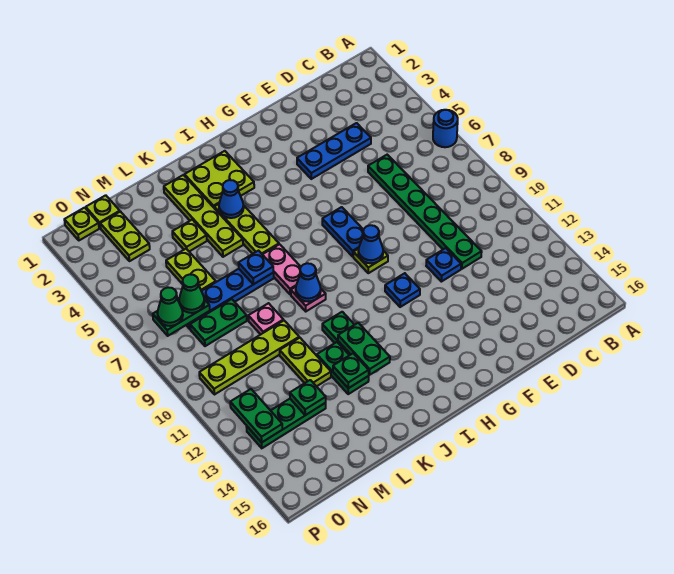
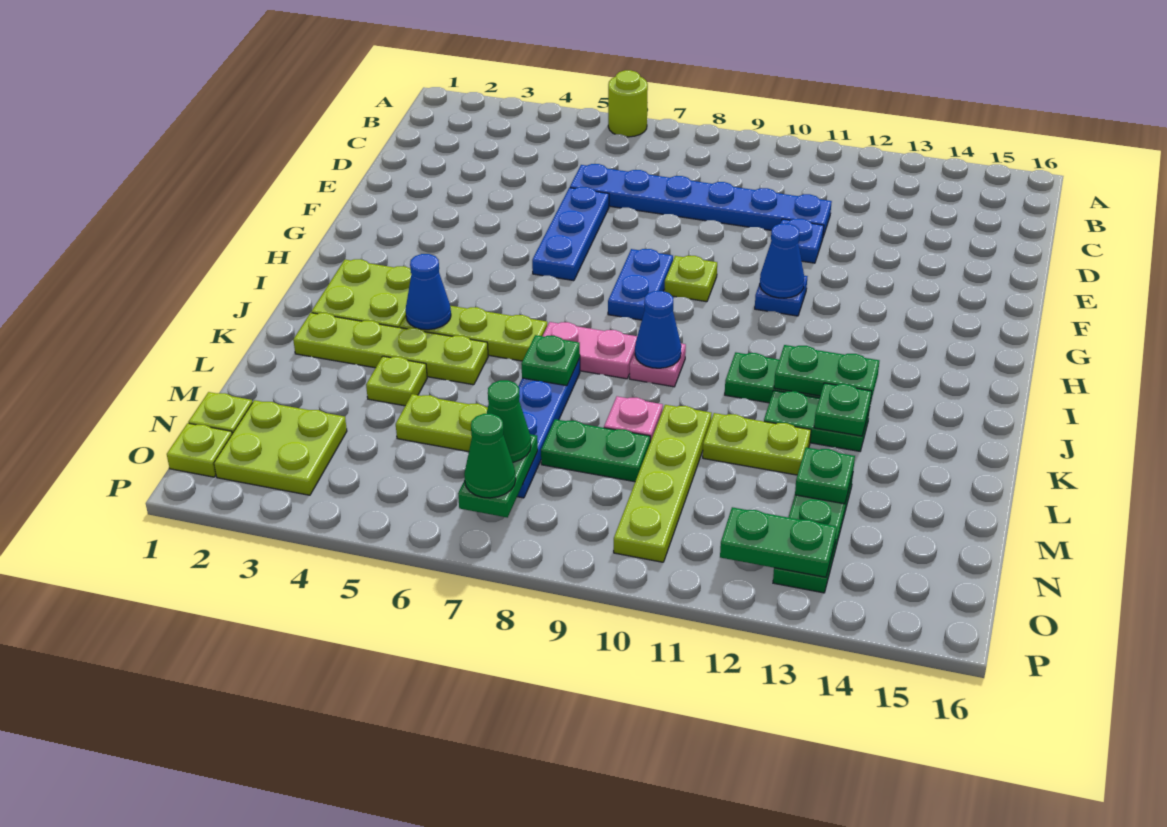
blue round brick A6 level 1 -> lime round brick A6 level 1
blue plate D4:F4 level 1 -> blue plate E6:G6 level 1
green plate D6:D11 level 1 -> blue plate D6:D11 level 1
blue plate G7:G8 level 1 -> blue plate G8:H8 level 1
blue cone G9 level 2 -> blue cone G11 level 2
blue plate K7 level 2 -> green plate K7 level 2
green plate M8:N8 level 1 -> green plate M8:M9 level 1
lime plate N2:N3 level 1 -> lime plate N2:O3 level 1

